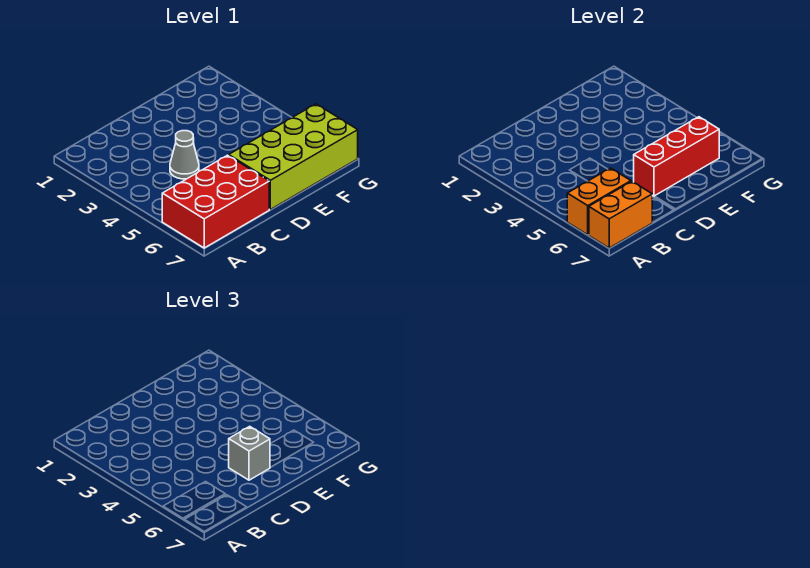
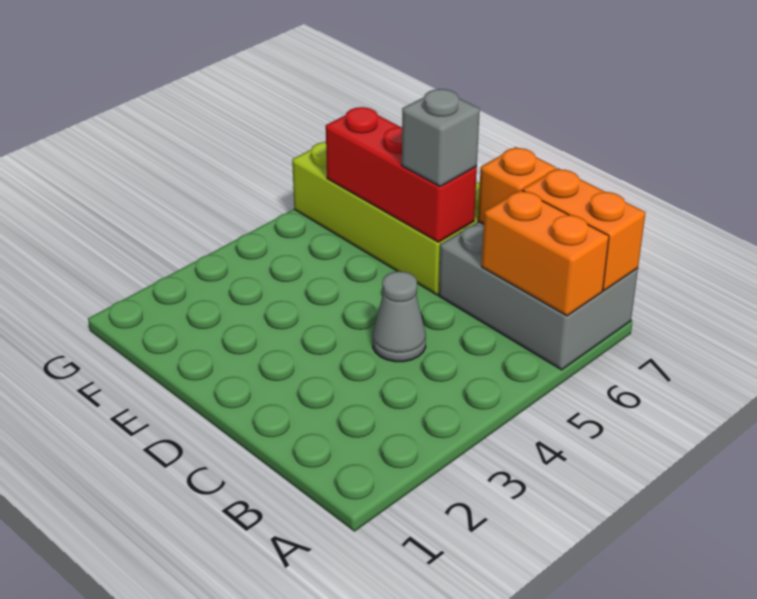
red brick A6:C7 level 1 -> grey brick A6:C7 level 1
none -> orange brick C7 level 2

